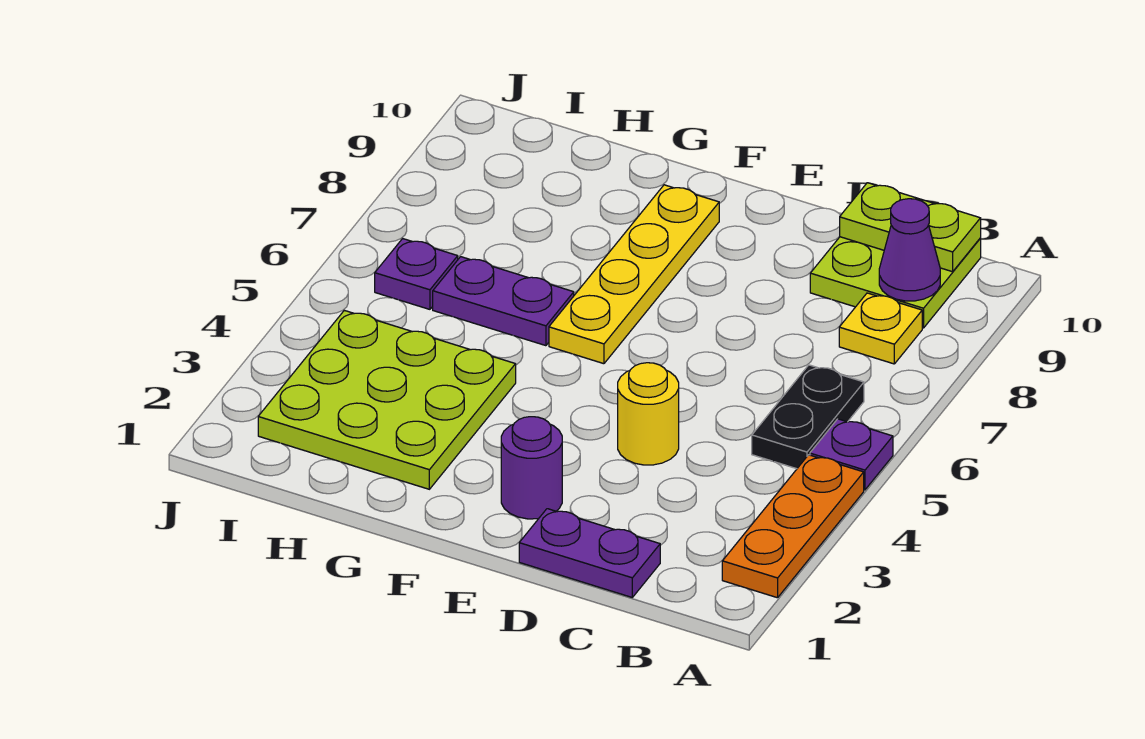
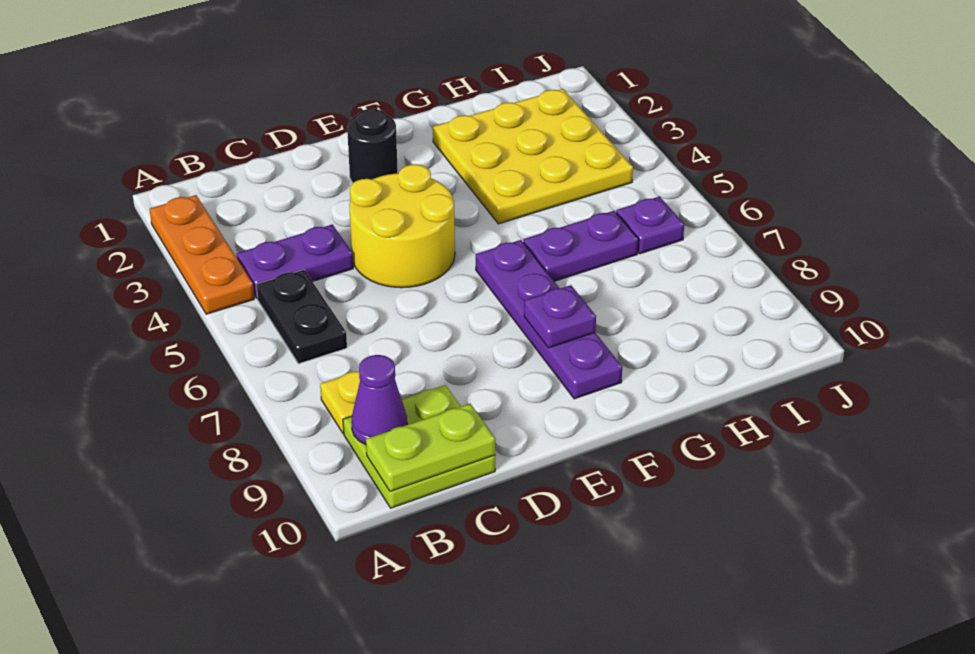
purple plate A5 level 1 -> purple plate F8 level 2
purple plate C1:D1 level 1 -> purple plate B4:C4 level 1
yellow round brick D4 level 1 -> yellow round brick D4:E5 level 1
purple round brick E2 level 1 -> black round brick E2 level 1
yellow plate F6:F9 level 1 -> purple plate F6:F9 level 1
lime plate G2:I4 level 1 -> yellow plate G2:I4 level 1

